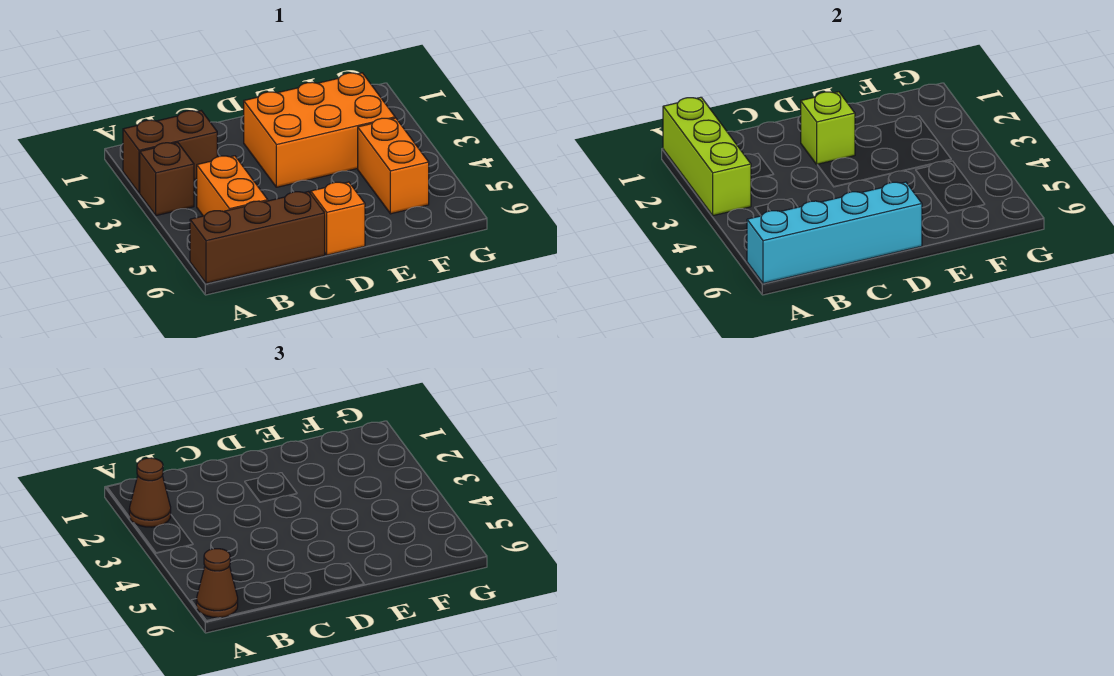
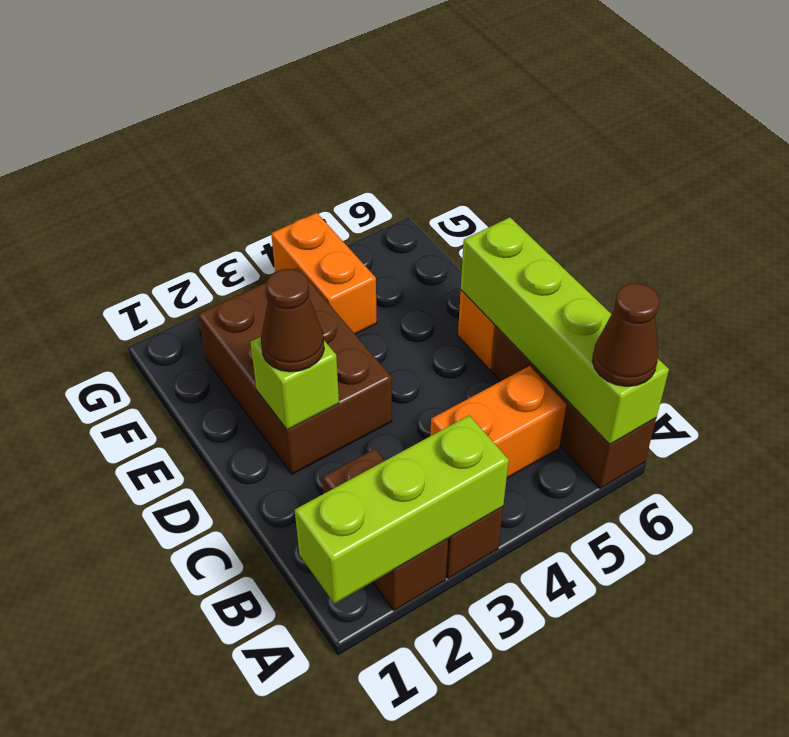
brown cone A2 level 3 -> brown cone D2 level 3
cyan brick A6:D6 level 2 -> lime brick A6:D6 level 2
orange brick D2:F3 level 1 -> brown brick D2:F3 level 1
orange brick F4:F5 level 1 -> orange brick F4:G4 level 1

